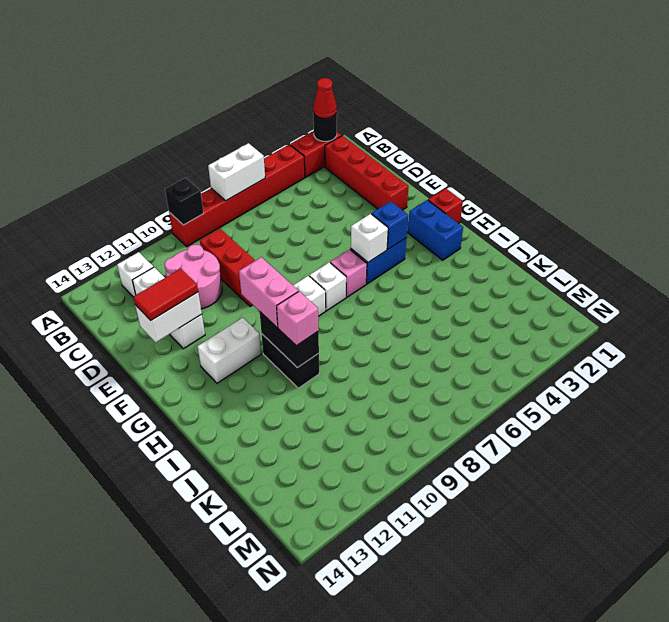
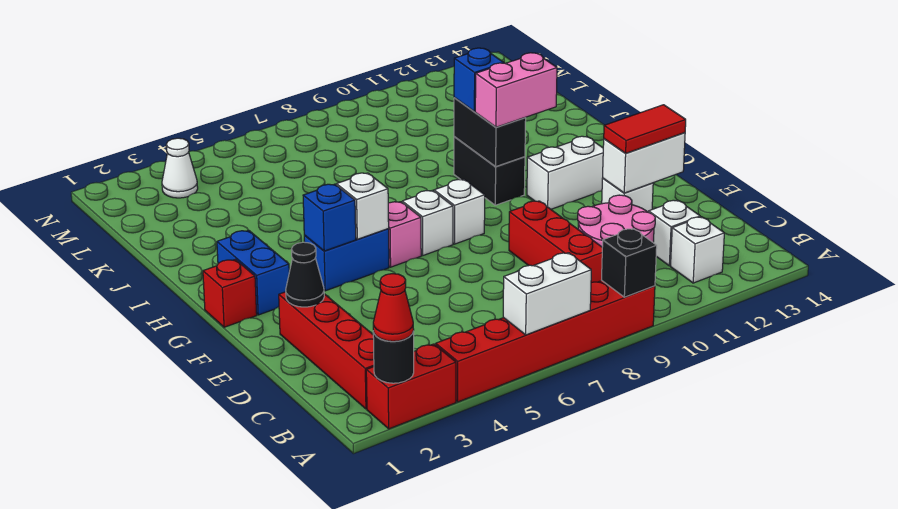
none -> black cone E2 level 2
pink brick G10:H10 level 3 -> pink brick H10:H11 level 3
pink brick I10 level 3 -> blue brick I10 level 3
none -> white cone M3 level 1

